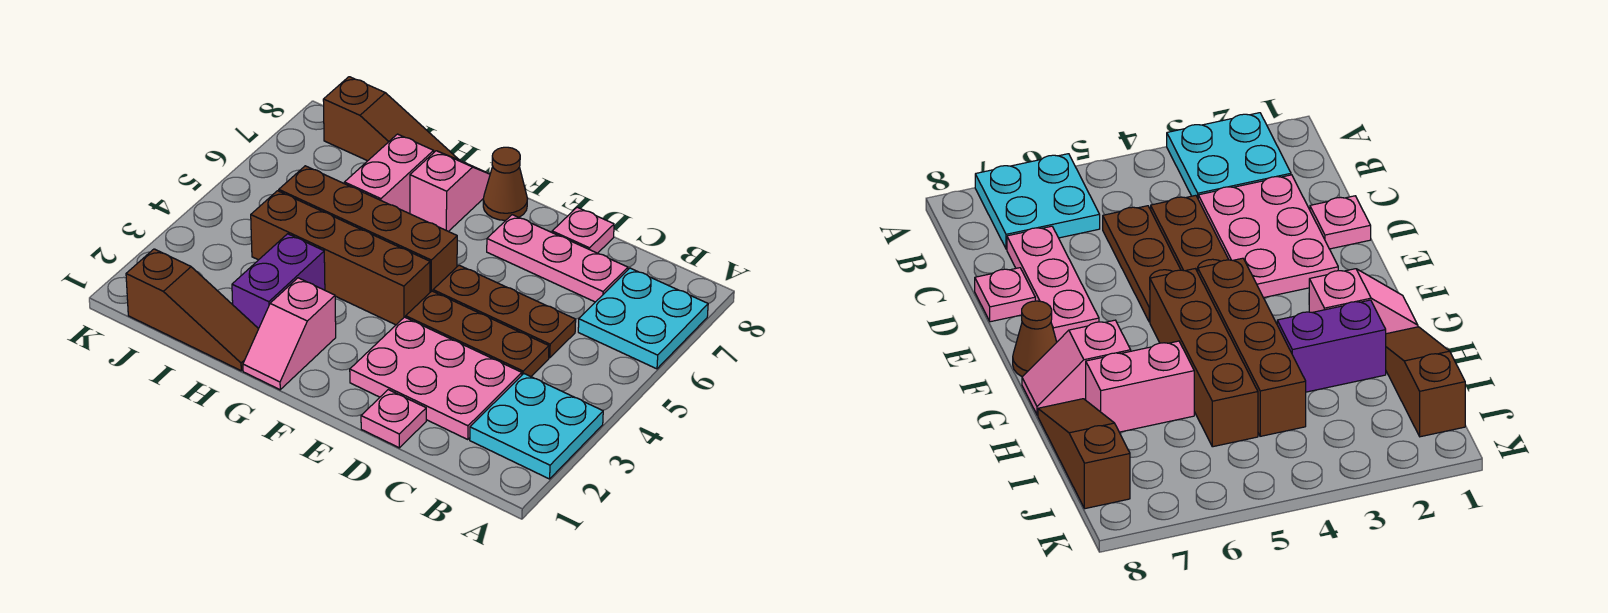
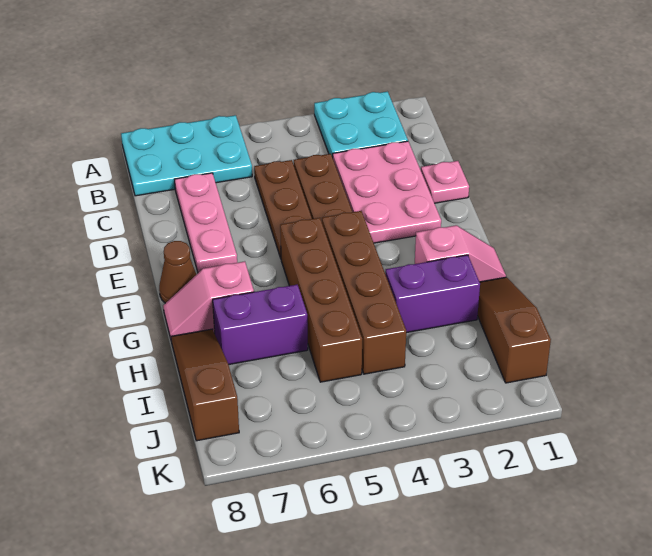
cyan plate A6:B7 level 1 -> cyan plate A6:B8 level 1
pink plate D8 level 1 -> none
pink brick H6:H7 level 1 -> purple brick H6:H7 level 1

